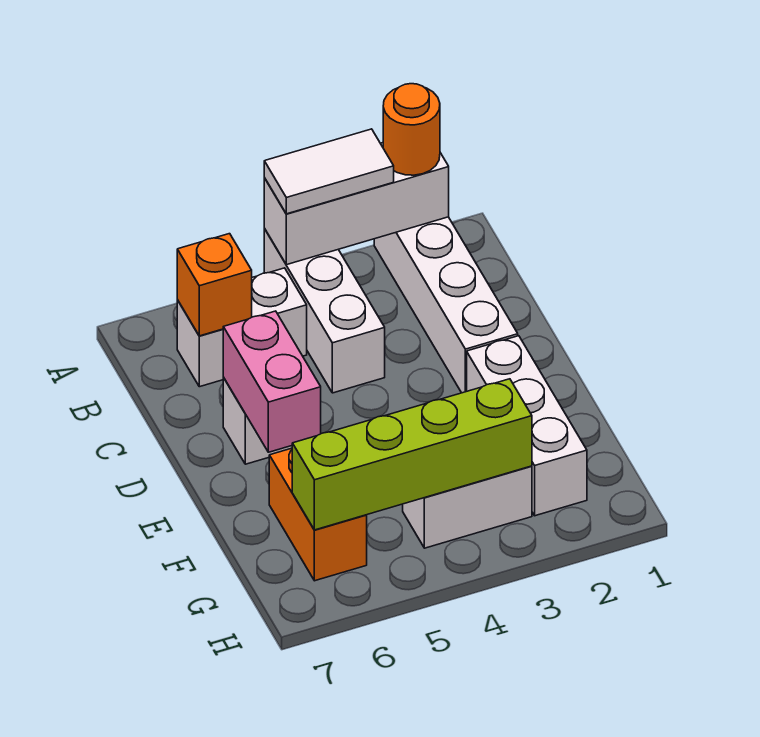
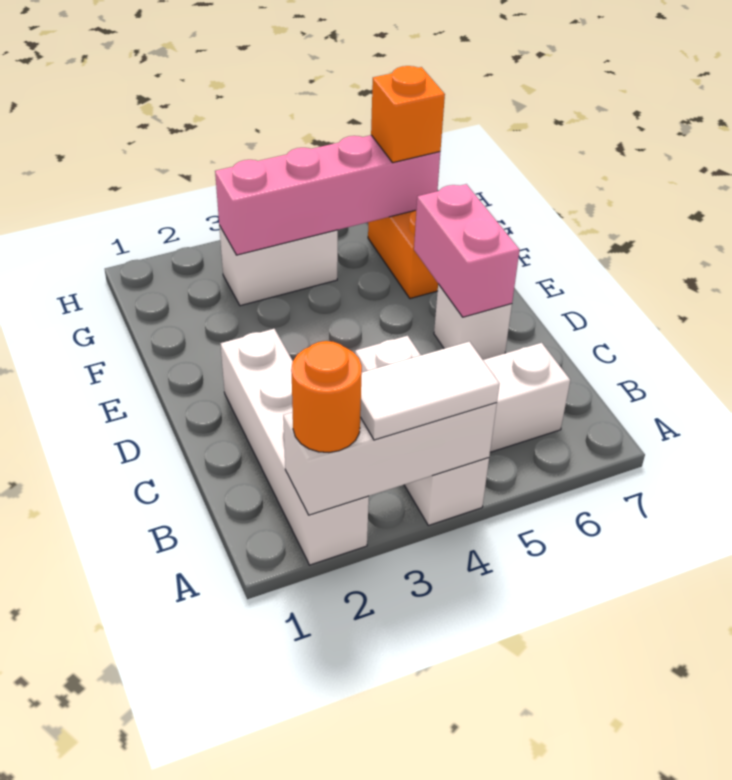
orange brick B6 level 2 -> orange brick G6 level 3
white brick E2:G2 level 1 -> none
lime brick G3:G6 level 2 -> pink brick G3:G6 level 2

